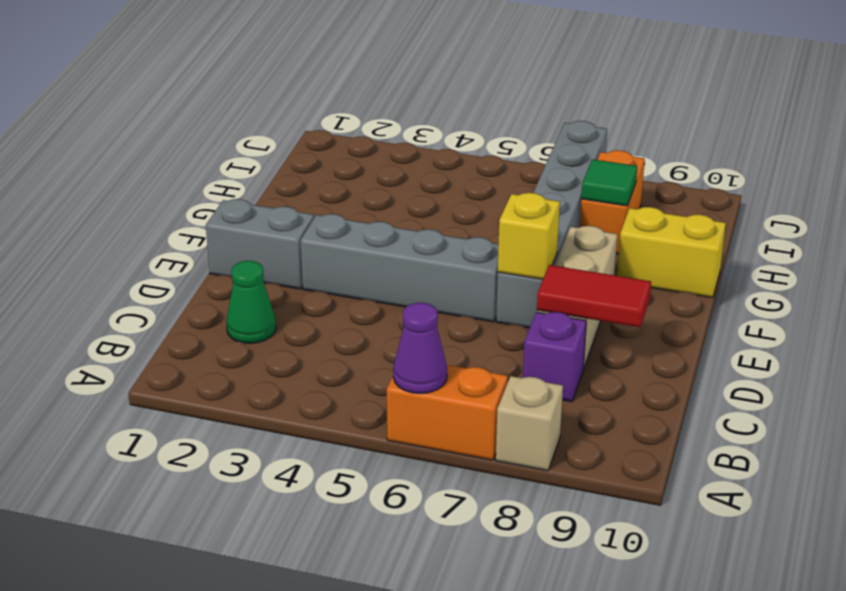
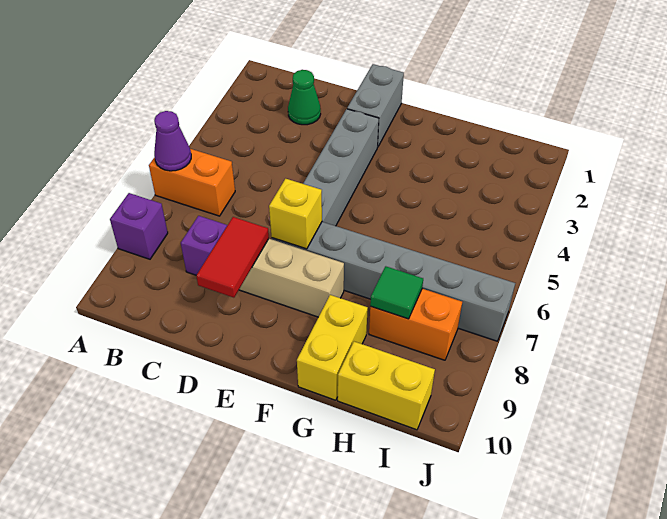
orange brick A6:A7 level 1 -> orange brick A6:B6 level 1
tan brick A8 level 1 -> purple brick A8 level 1
none -> yellow brick H10:I10 level 1

